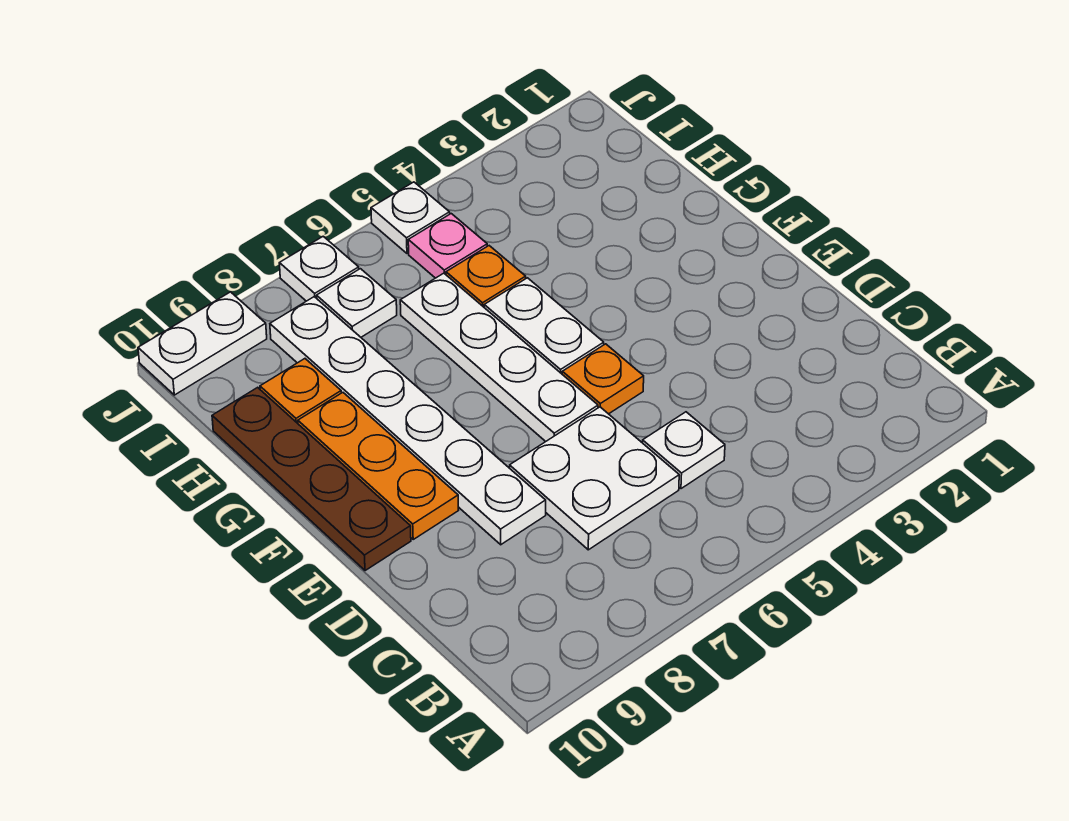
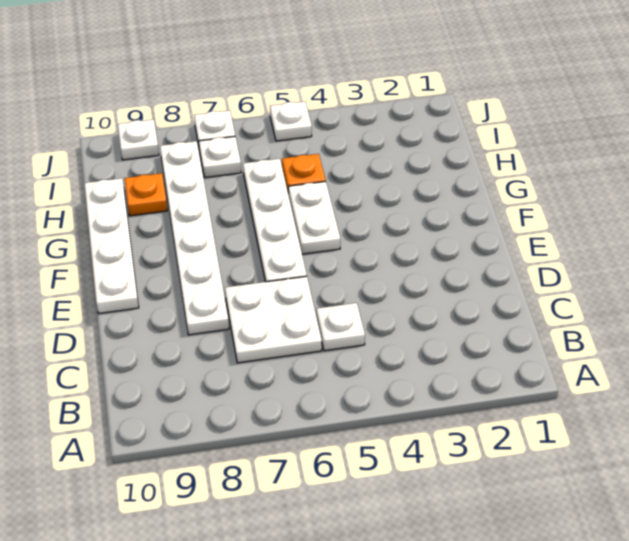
orange plate E5 level 1 -> none
orange plate E9:G9 level 1 -> none
brown plate E10:H10 level 1 -> white plate E10:H10 level 1
pink plate I5 level 1 -> none
white plate J9:J10 level 1 -> white plate J9 level 1

